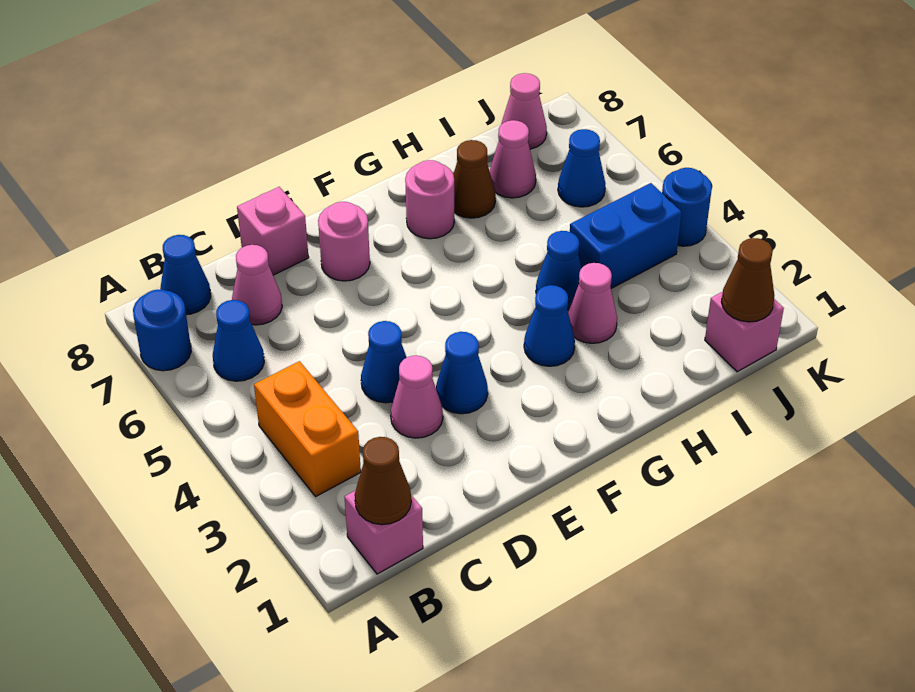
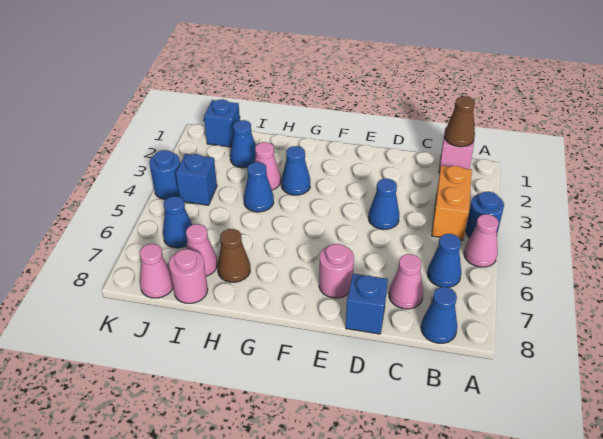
blue round brick A7 level 1 -> blue round brick A4 level 1
pink cone D3 level 1 -> pink cone A5 level 1
pink brick D8 level 1 -> blue brick D8 level 1
blue cone E3 level 1 -> blue cone I2 level 1
pink round brick G7 level 1 -> pink round brick I8 level 1
blue brick I4:J4 level 1 -> blue brick J4 level 1
pink brick J1 level 1 -> blue brick J1 level 1
brown cone J1 level 2 -> none

